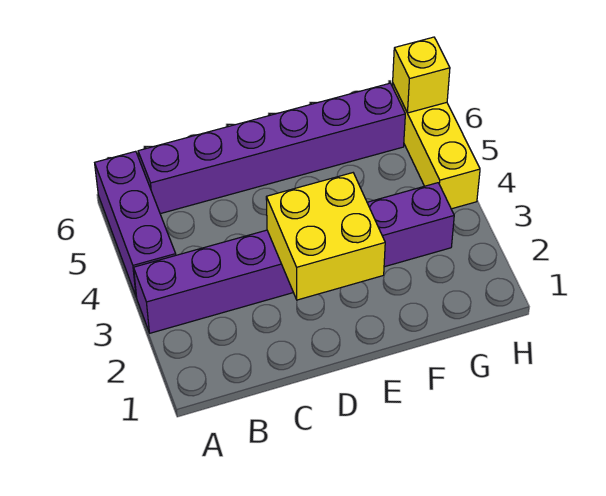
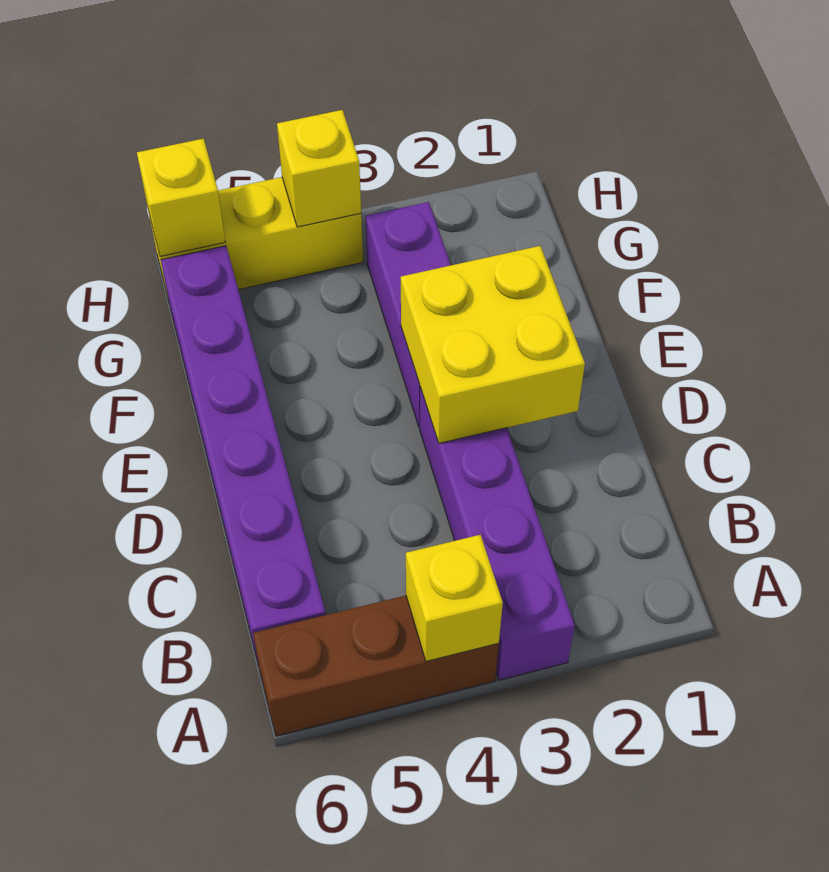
purple brick A4:A6 level 1 -> brown brick A4:A6 level 1
none -> yellow brick A4 level 2
none -> yellow brick H4 level 2

